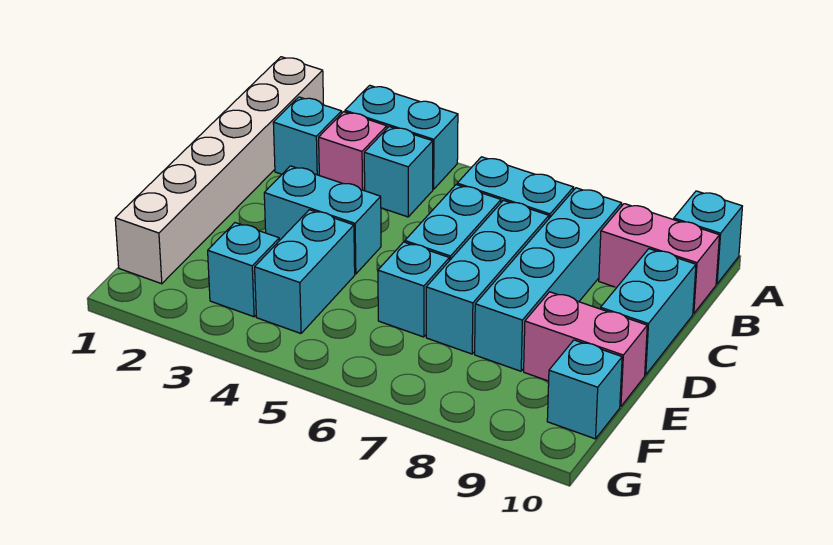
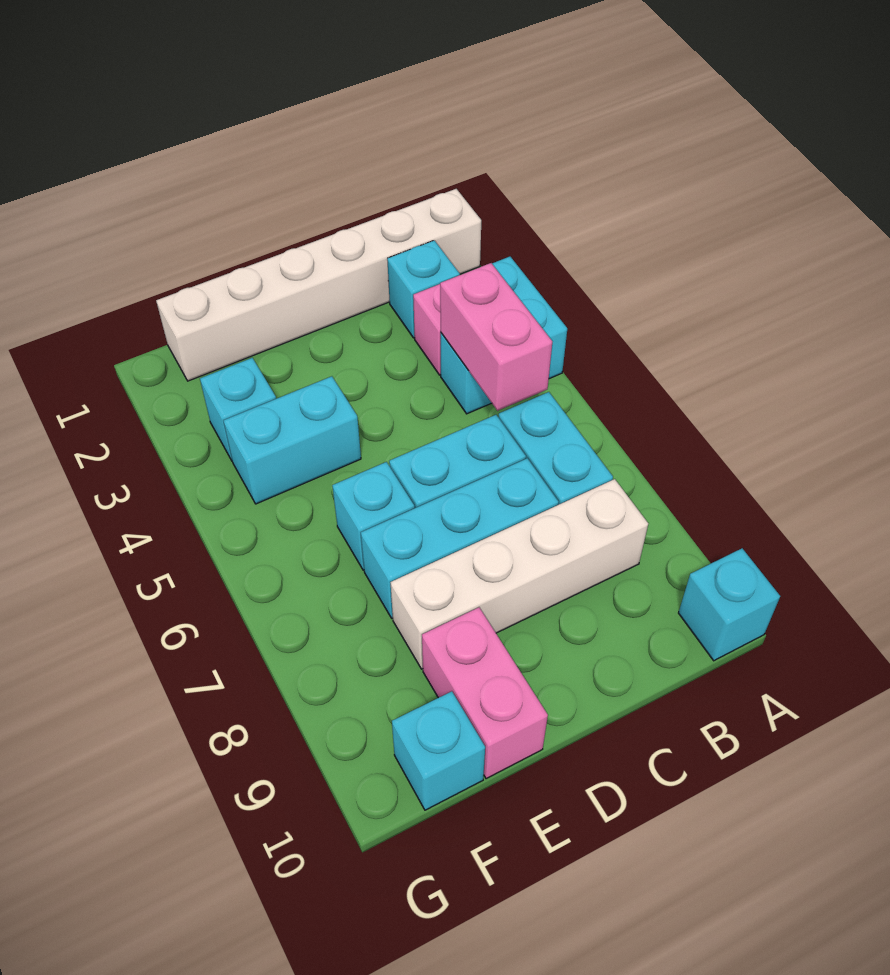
cyan brick B8:E8 level 1 -> white brick B8:E8 level 1
pink brick B9:B10 level 1 -> pink brick B4:B5 level 2
cyan brick C10:D10 level 1 -> none
cyan brick D3:D4 level 1 -> none

